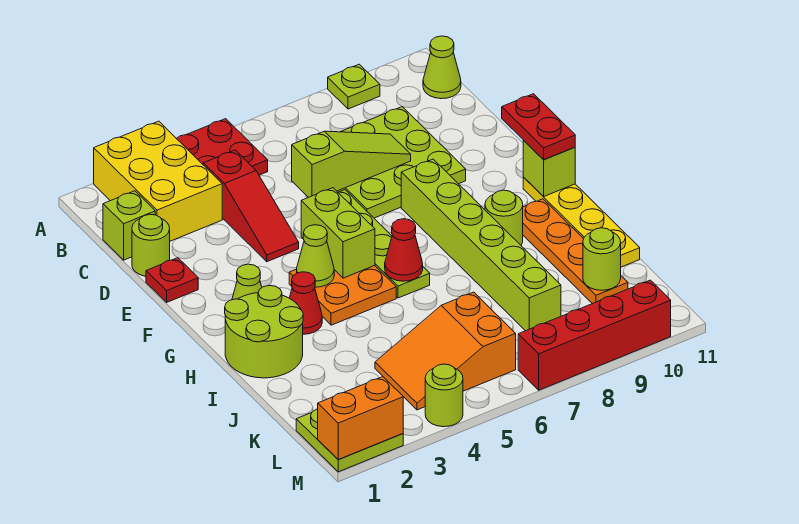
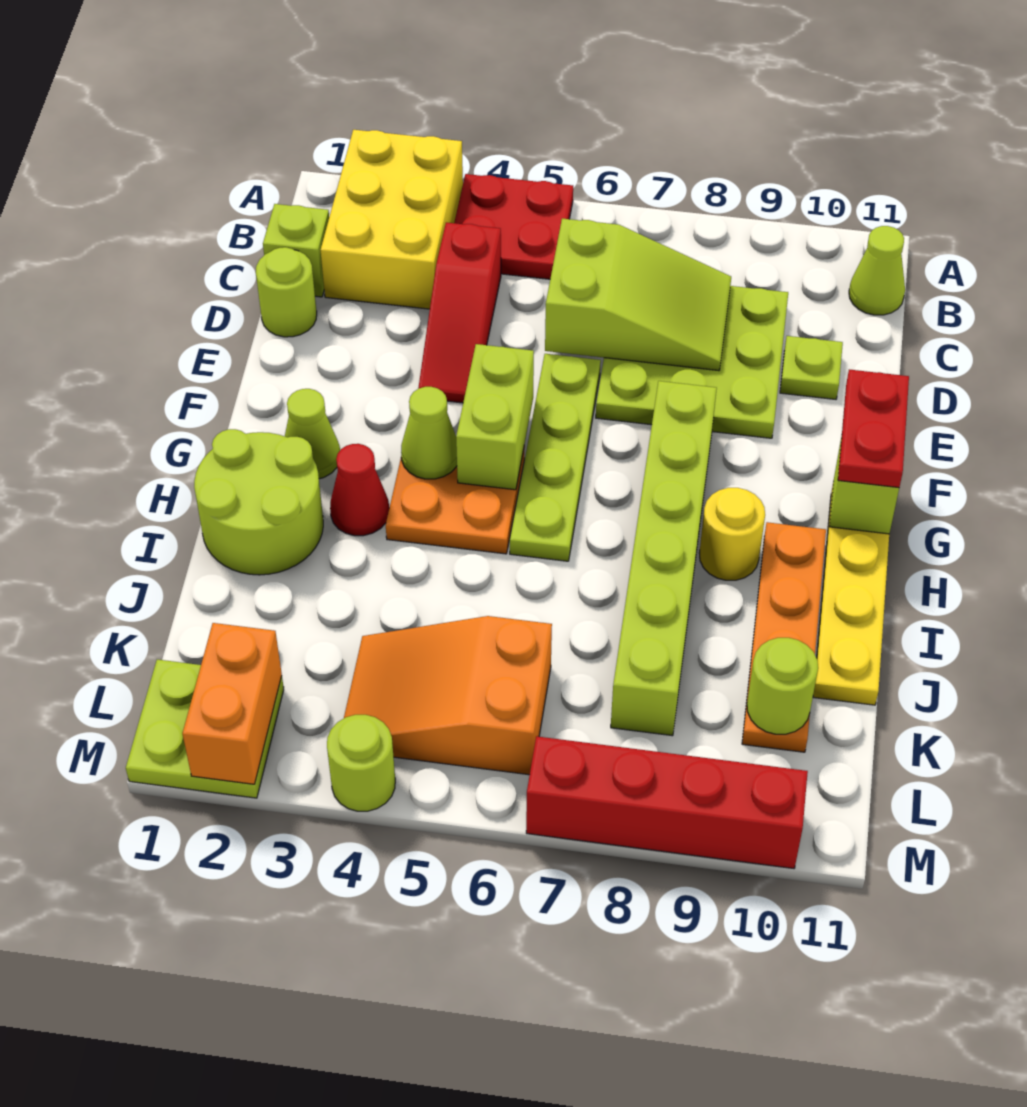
lime plate A9 level 1 -> lime plate D10 level 1
lime slope D6:D8 level 2 top 6 -> lime slope C6:D8 level 2 top 6
red plate E1 level 1 -> none
red cone H6 level 2 -> none
lime round brick H9 level 1 -> yellow round brick H9 level 1
orange brick M1:M2 level 2 -> orange brick L2:M2 level 2

